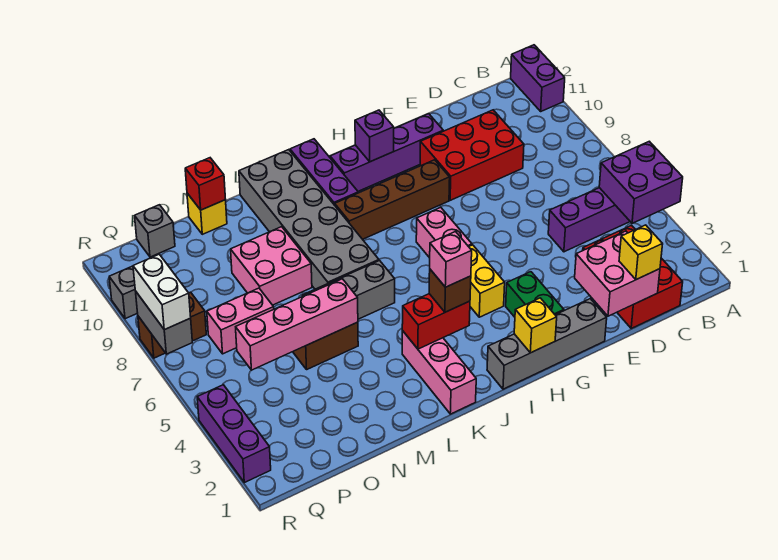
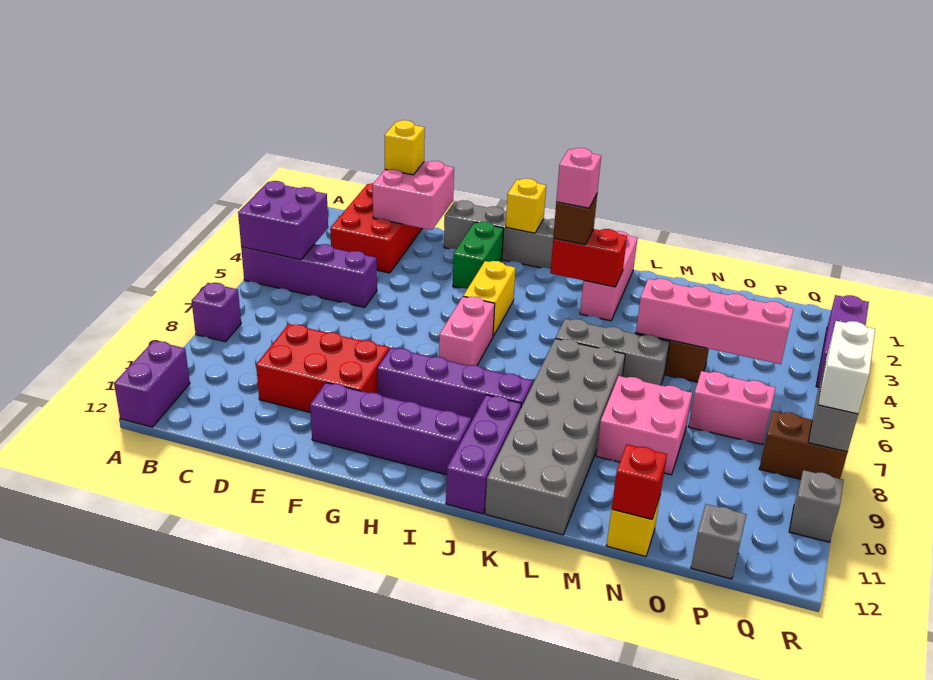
brown brick G9:J9 level 1 -> purple brick G9:J9 level 1
purple brick H11 level 2 -> purple brick A8 level 1

